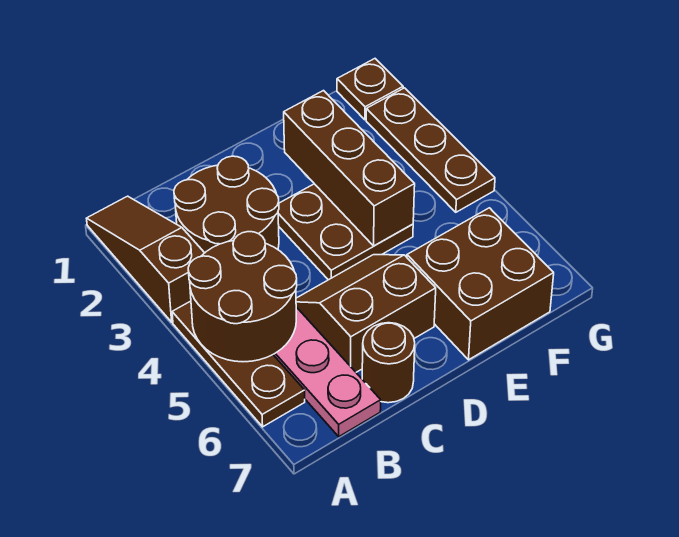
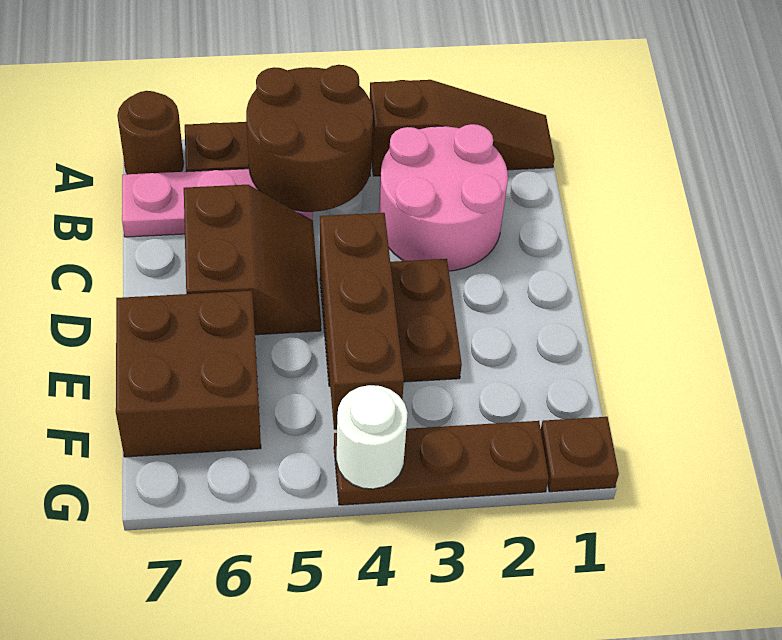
brown round brick B2:C3 level 1 -> pink round brick B2:C3 level 1
brown round brick C7 level 1 -> brown round brick A7 level 1
brown brick E2:E4 level 2 -> brown brick D4:F4 level 2
none -> white round brick G4 level 2

